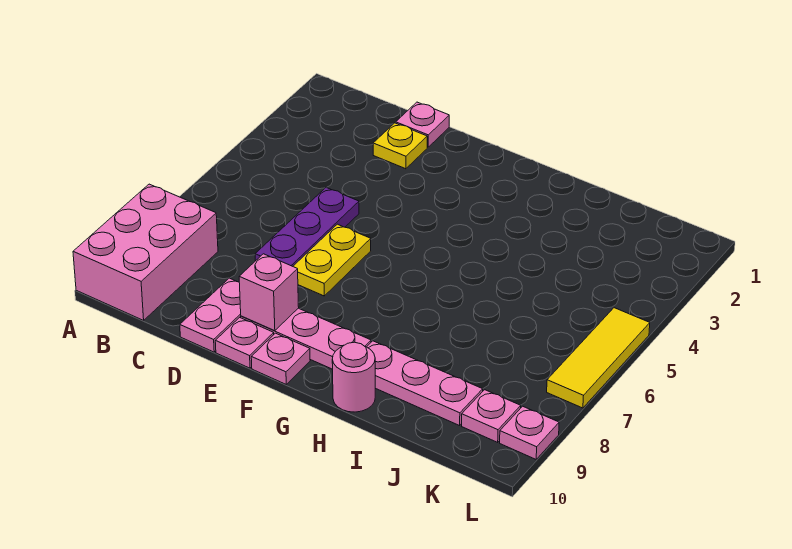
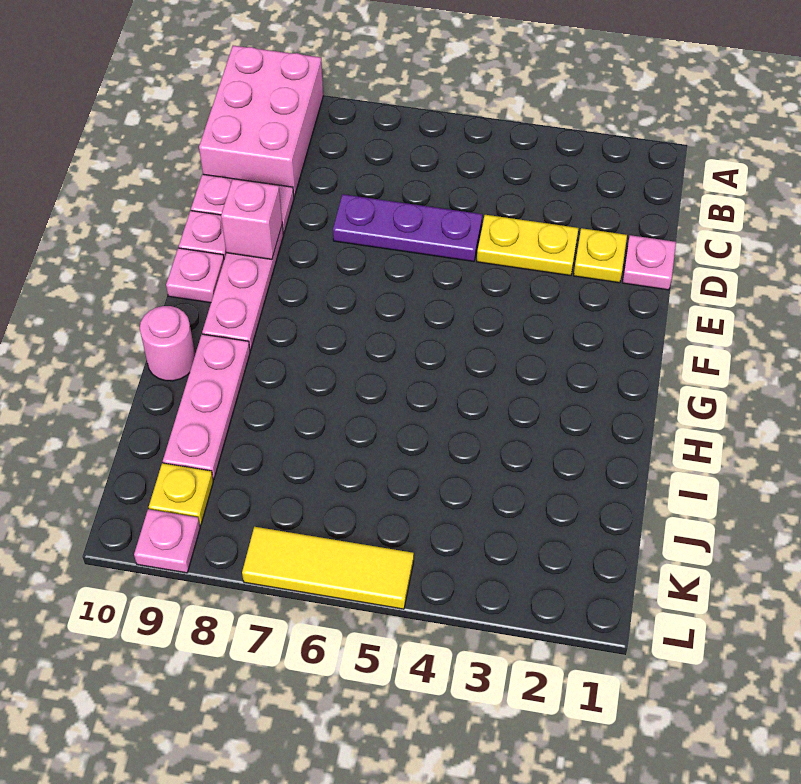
pink brick A8:B10 level 1 -> pink brick A9:C10 level 1
yellow plate E6:E7 level 1 -> yellow plate D3:D4 level 1
pink plate K9 level 1 -> yellow plate K9 level 1

